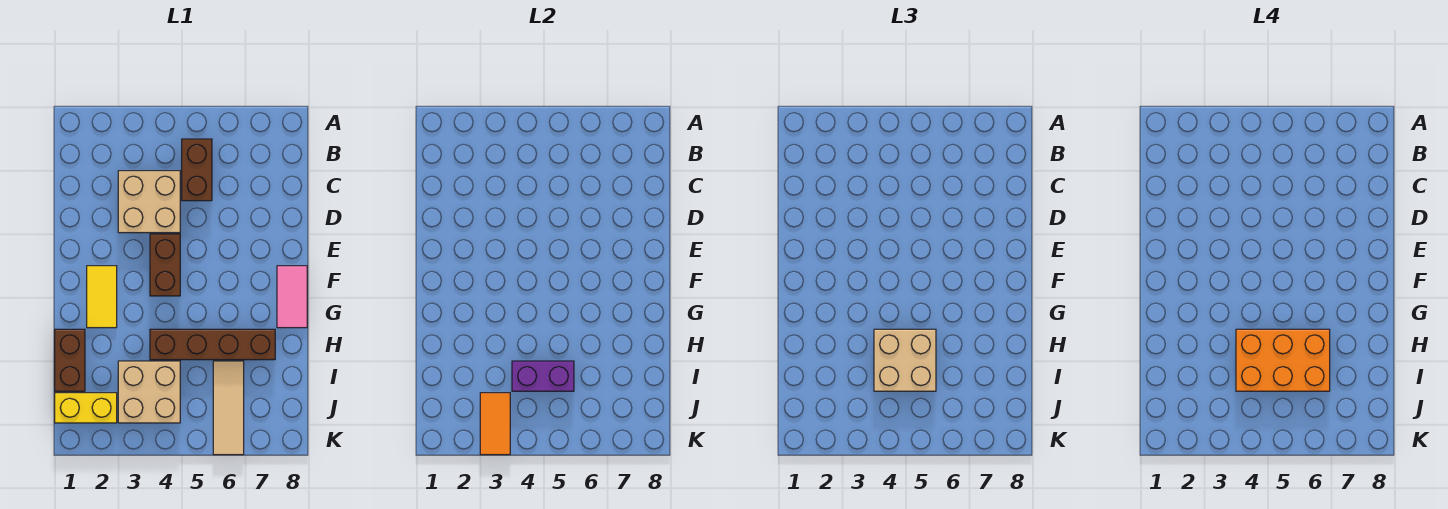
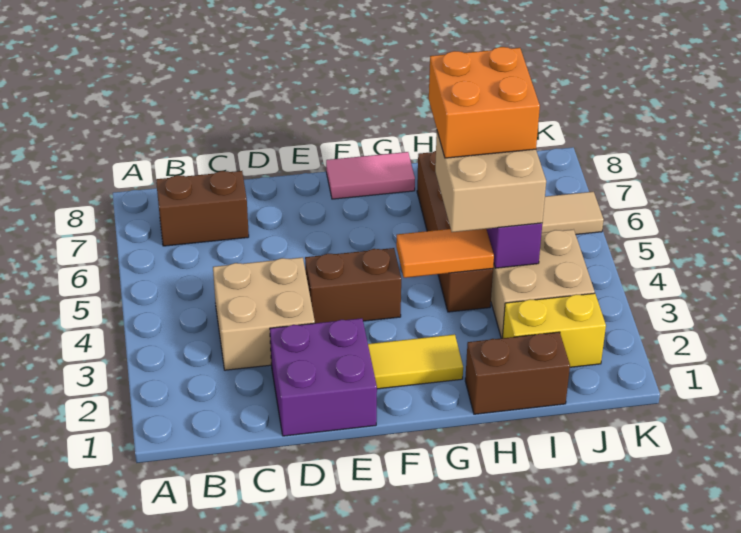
brown brick B5:C5 level 1 -> brown brick B7:C7 level 1
none -> purple brick D1:E2 level 1
orange brick H4:I6 level 4 -> orange brick H5:I6 level 4
yellow brick J1:J2 level 1 -> yellow brick I2:J2 level 1
orange tile J3:K3 level 2 -> orange tile G4:H4 level 2

